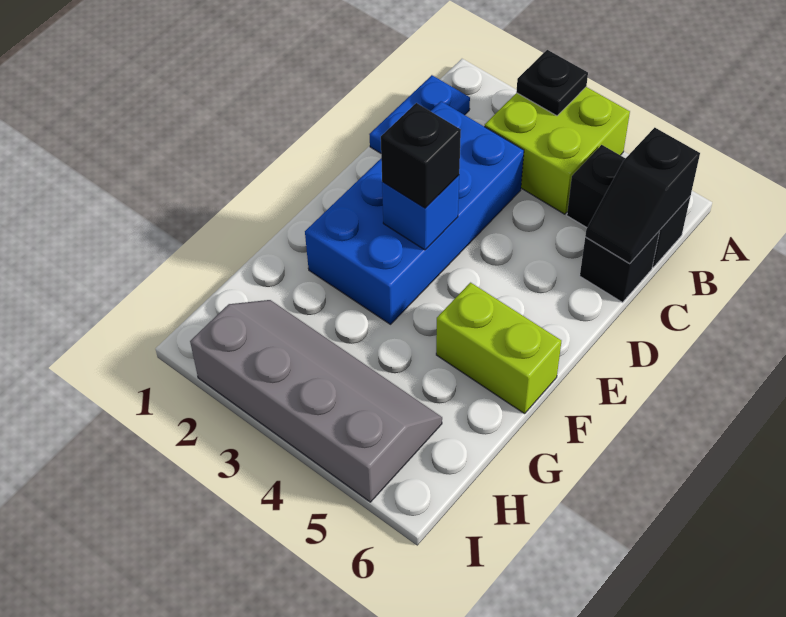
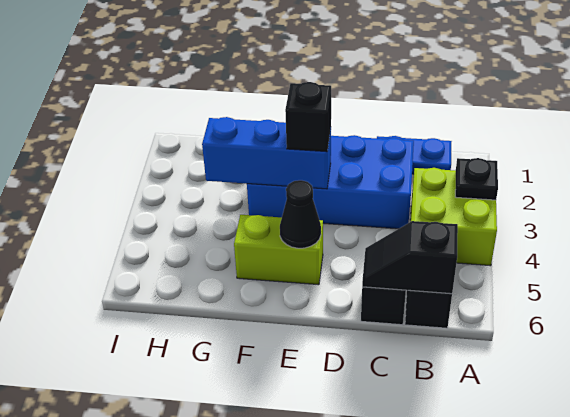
blue brick E3 level 2 -> blue brick E3:G3 level 2
none -> black cone E5 level 2
lime brick F5:F6 level 1 -> lime brick E5:F5 level 1
grey slope H2:I5 level 1 top I -> none

